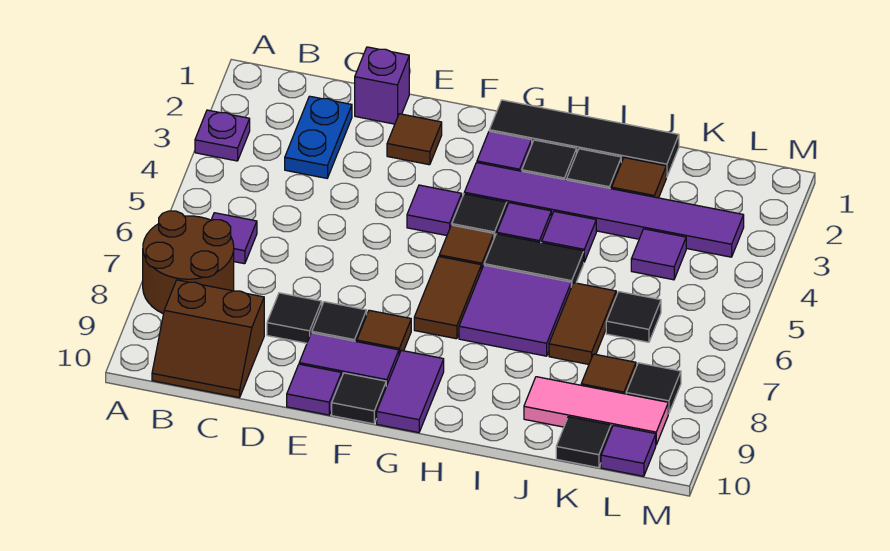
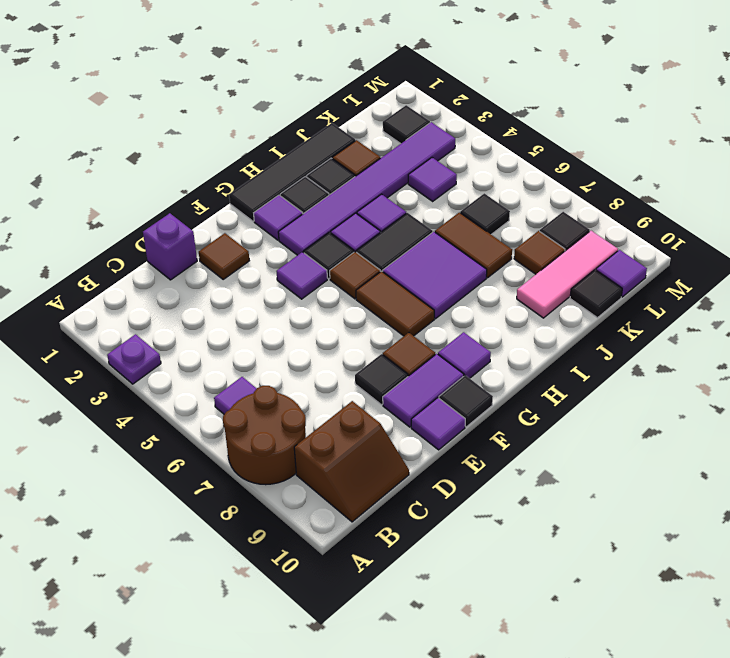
blue plate C2:C3 level 1 -> none
black tile D8 level 1 -> black tile L2 level 1
purple tile G9:G10 level 1 -> purple tile G9 level 1

